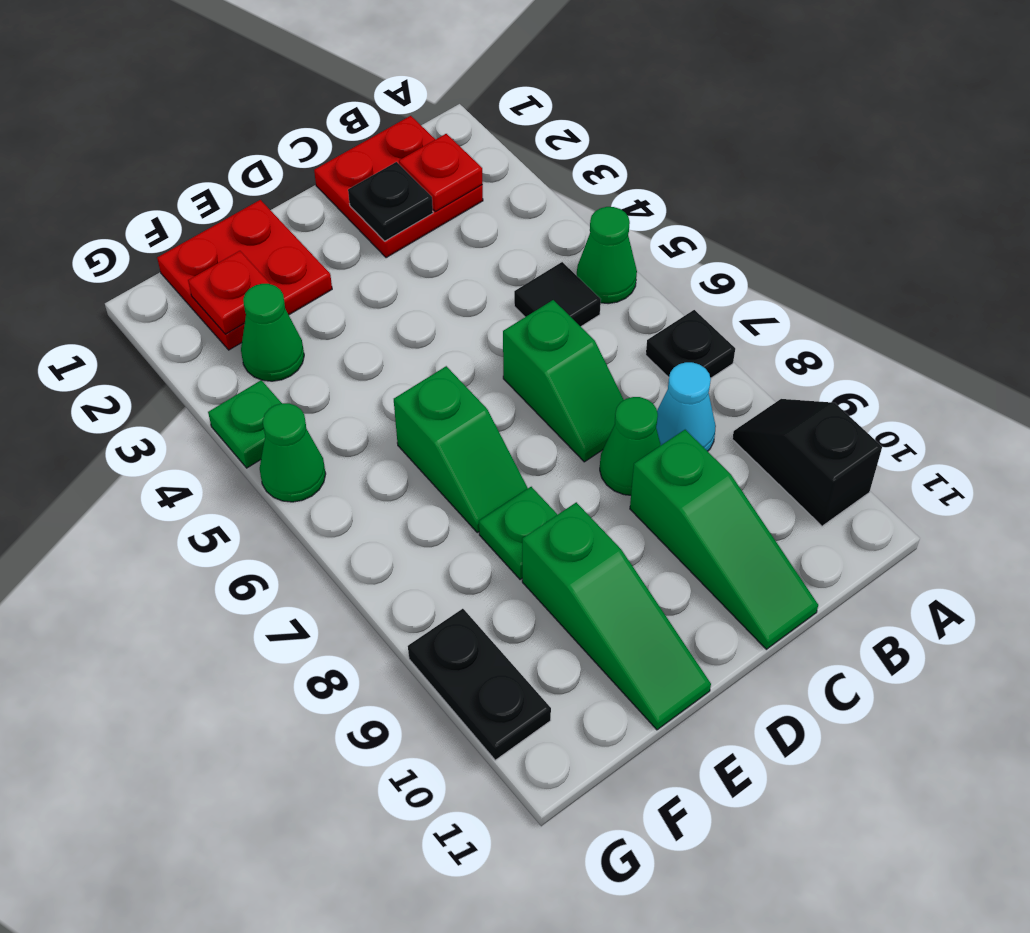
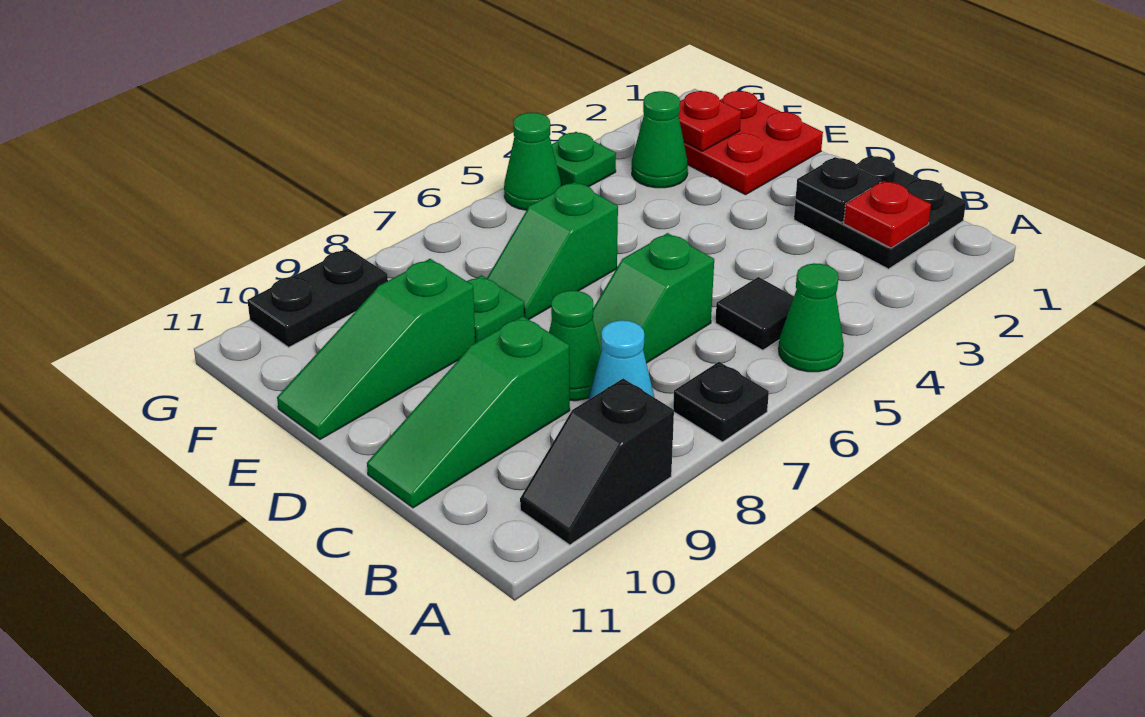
black slope A9:A10 level 1 top 10 -> black slope A9:A10 level 1 top 9
red plate B1:C2 level 1 -> black plate B1:C2 level 1

